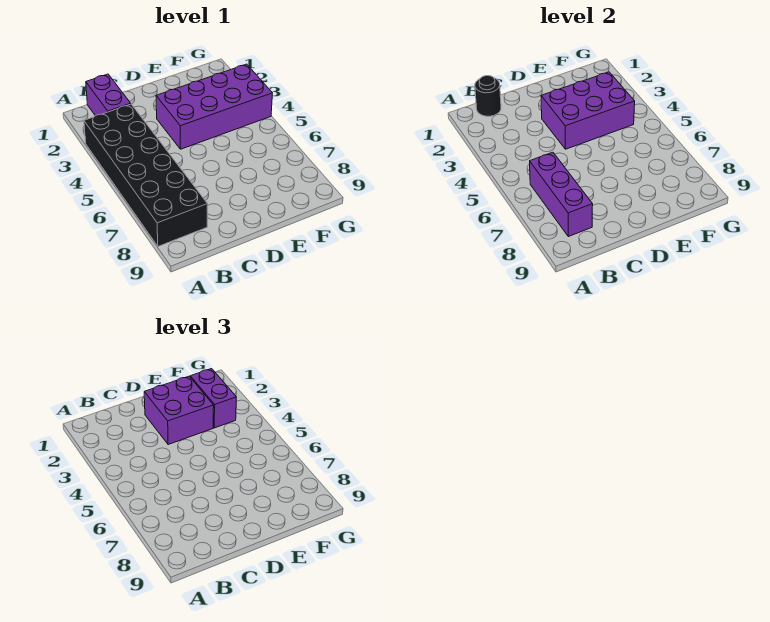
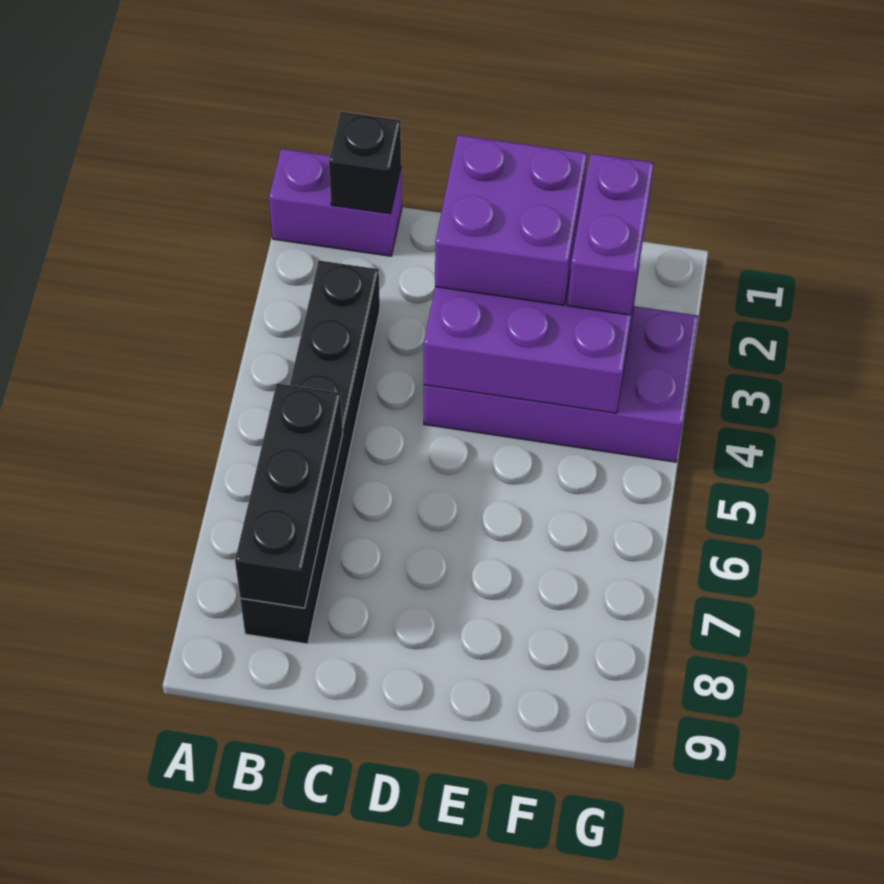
black brick A3:B8 level 1 -> black brick B3:B8 level 1
purple brick B1:B2 level 1 -> purple brick A1:B1 level 1
black round brick B1 level 2 -> black brick B1 level 2
purple brick B6:B8 level 2 -> black brick B6:B8 level 2

